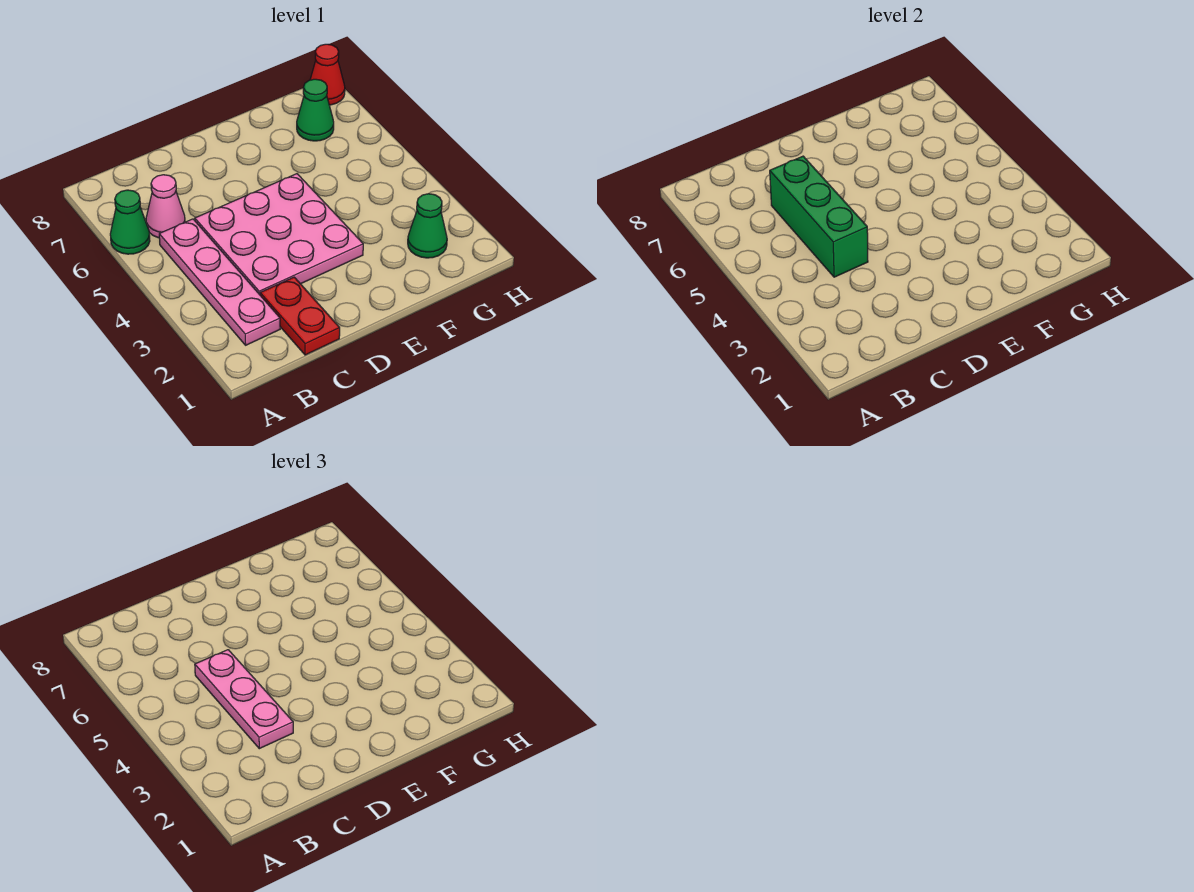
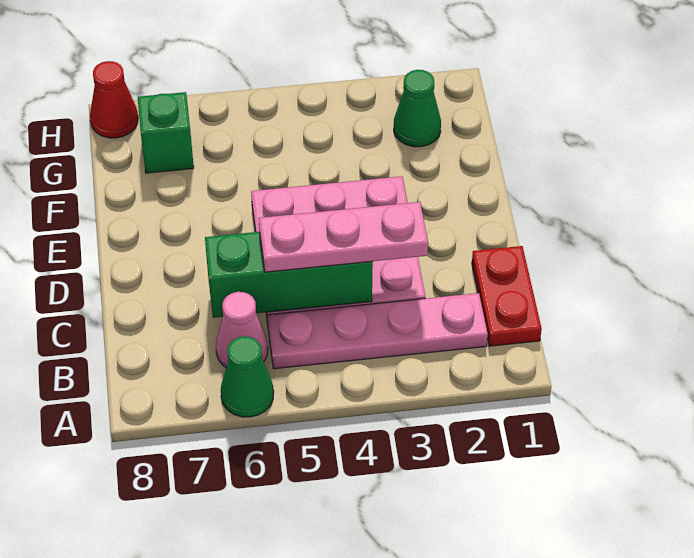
red plate C1:C2 level 1 -> red plate B1:C1 level 1
green cone G7 level 1 -> green brick G7 level 1

